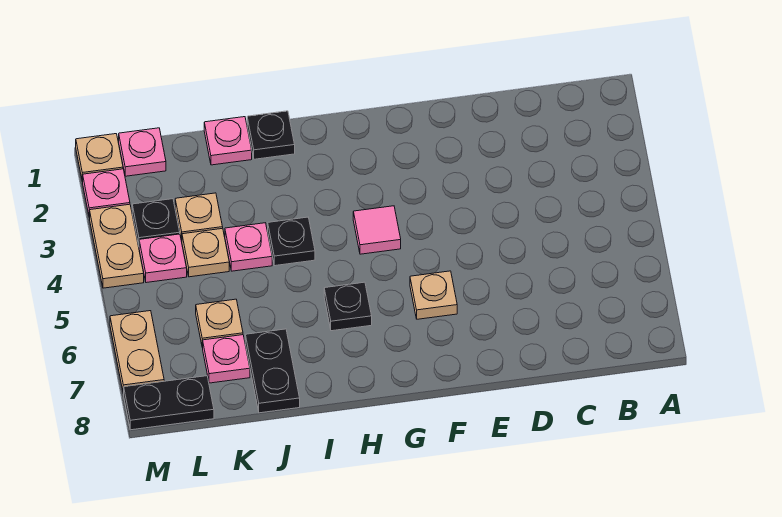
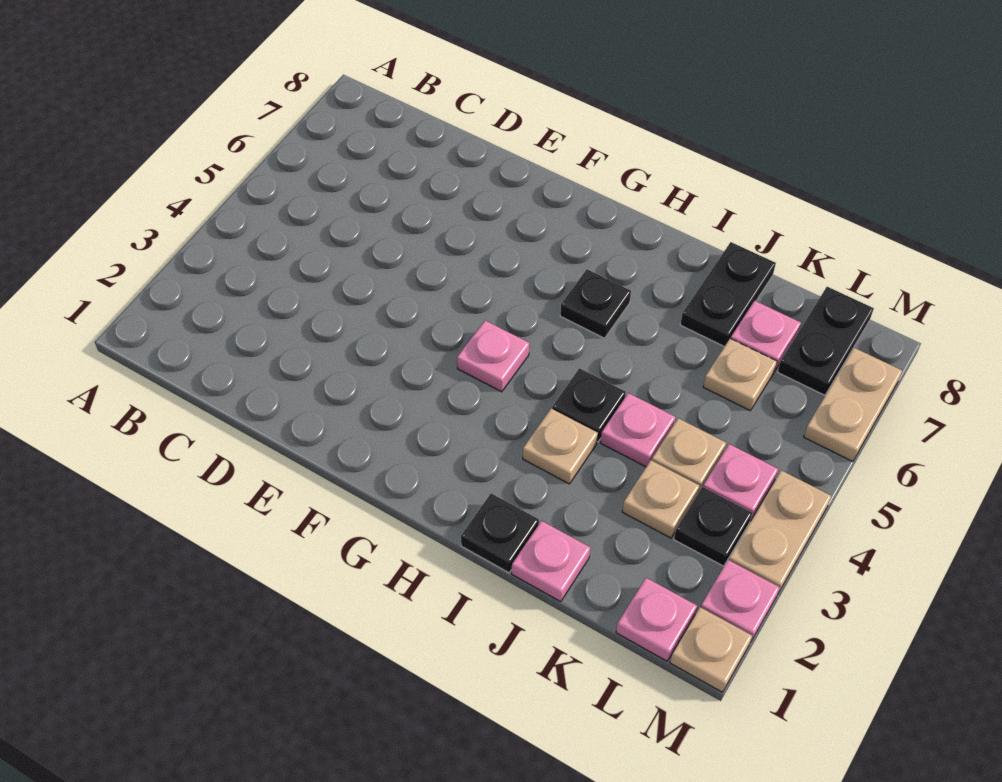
tan plate F6 level 1 -> tan plate I3 level 1
pink tile G4 level 1 -> pink plate G4 level 1
black plate L8:M8 level 1 -> black plate L7:L8 level 1

